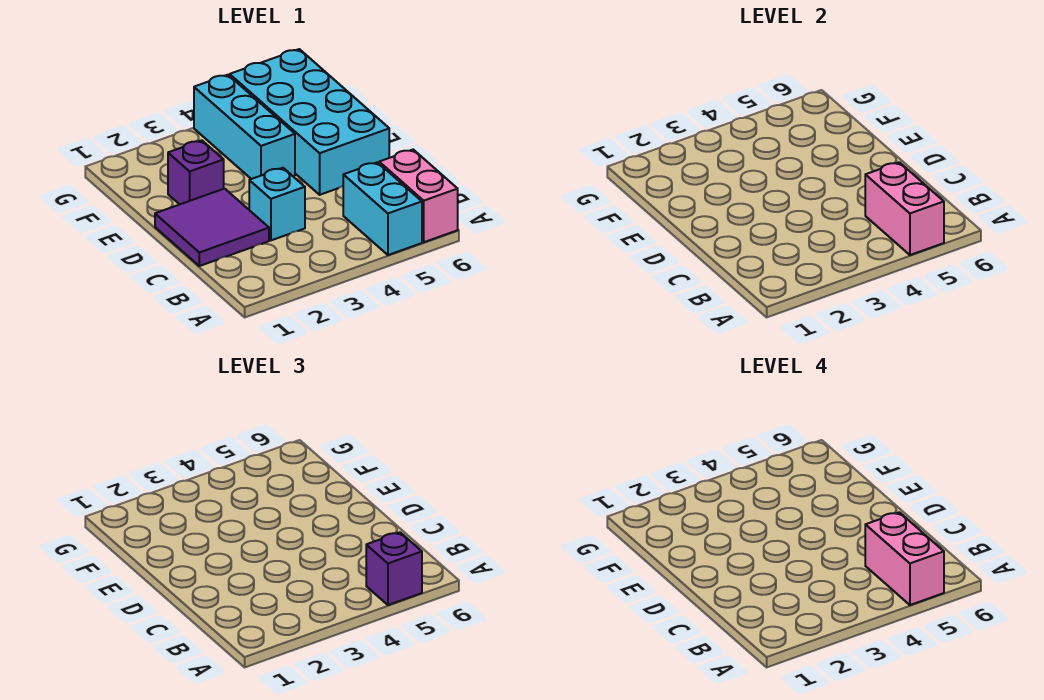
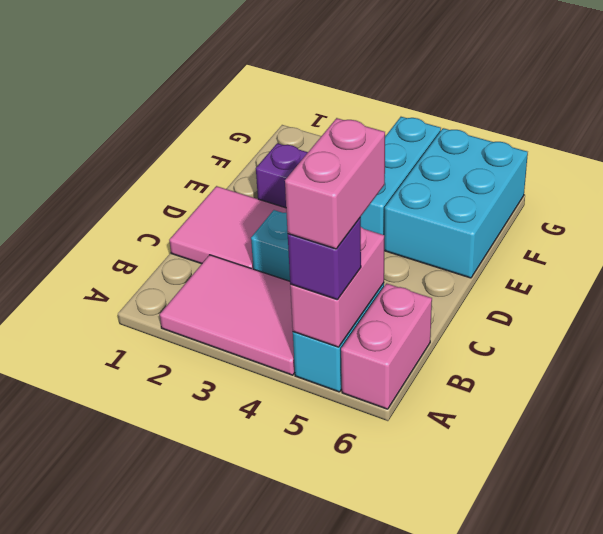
none -> pink tile A2:B4 level 1
purple tile C1:D2 level 1 -> pink tile C1:D2 level 1
cyan brick D5:G6 level 1 -> cyan brick E5:G6 level 1

